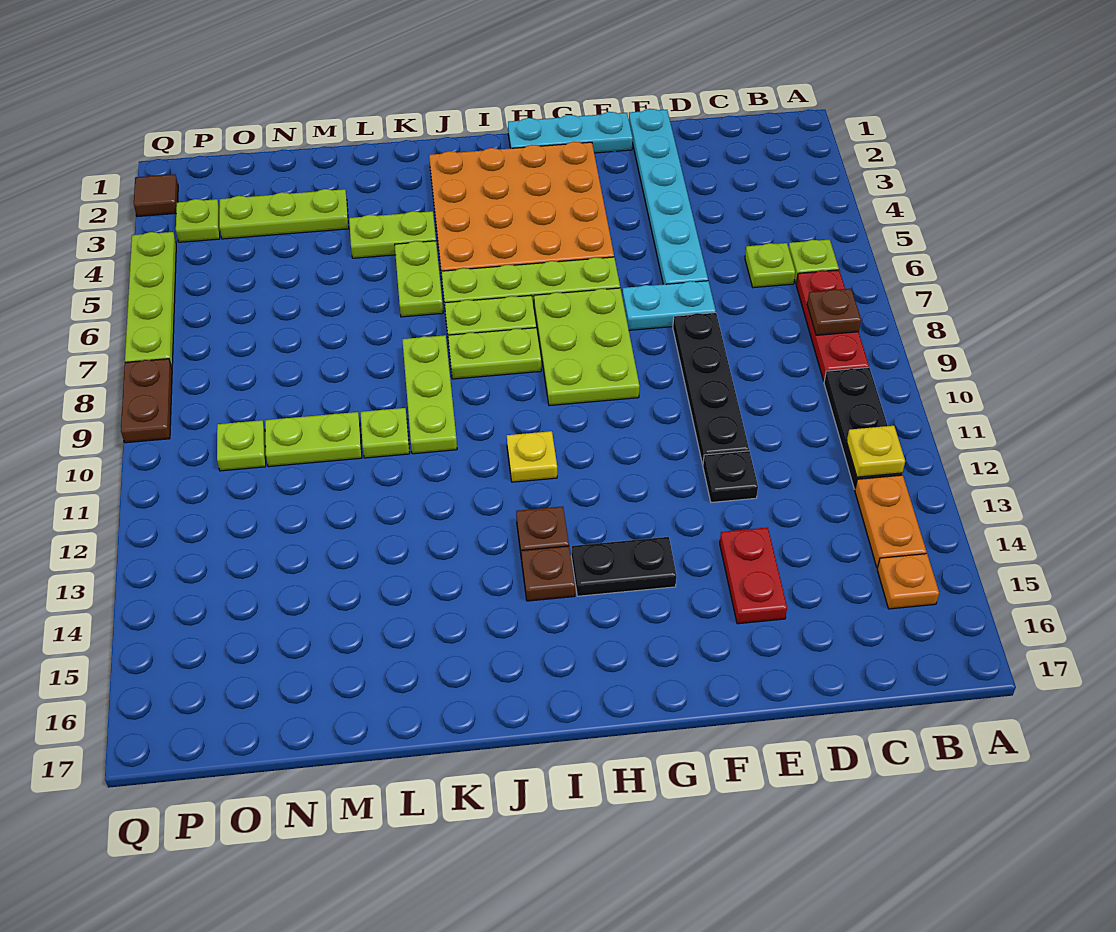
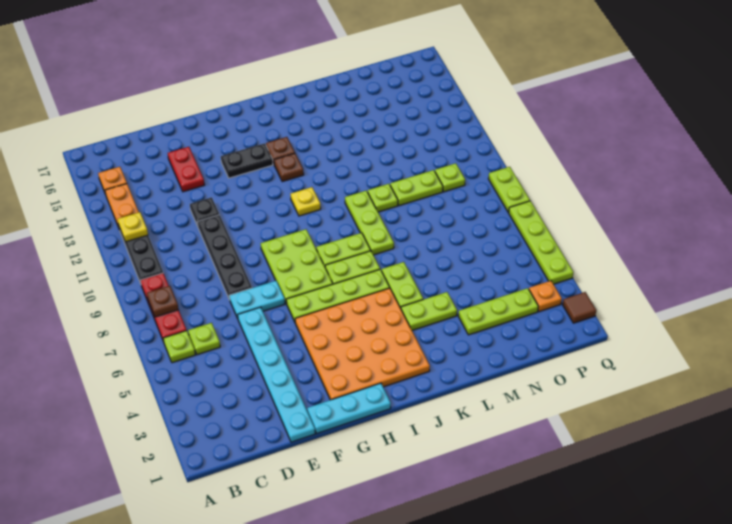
lime plate P3 level 1 -> orange plate P3 level 1
brown plate Q8:Q9 level 1 -> lime plate Q8:Q9 level 1

